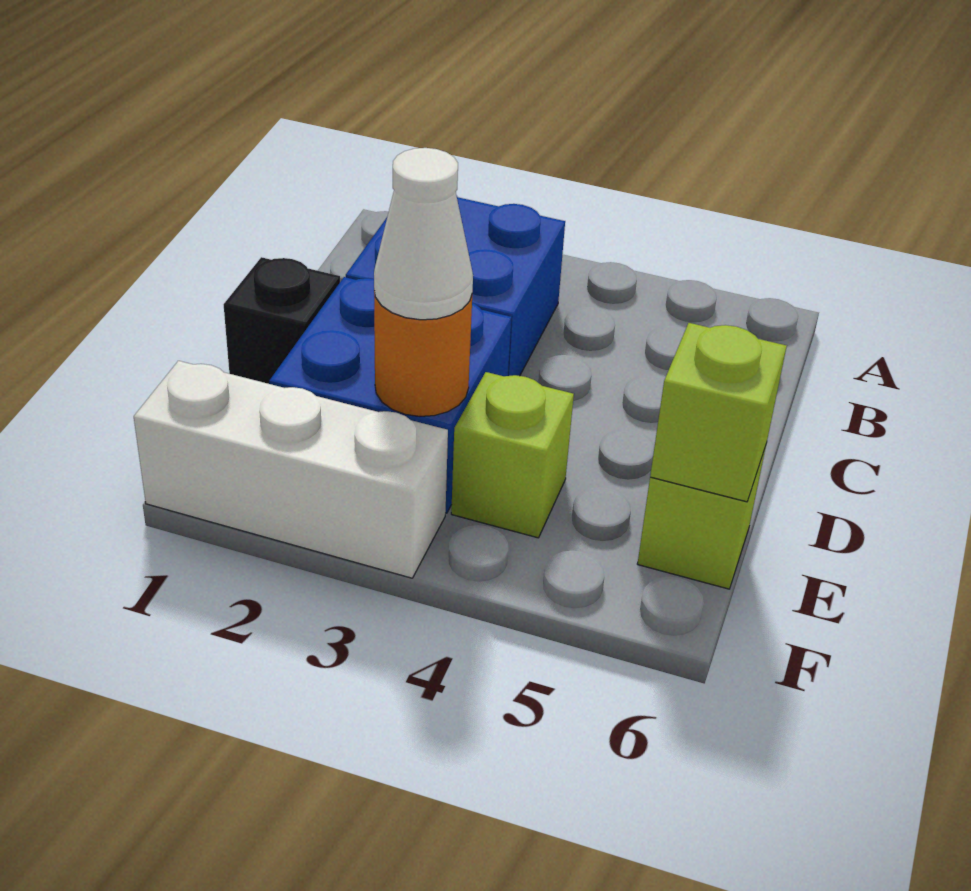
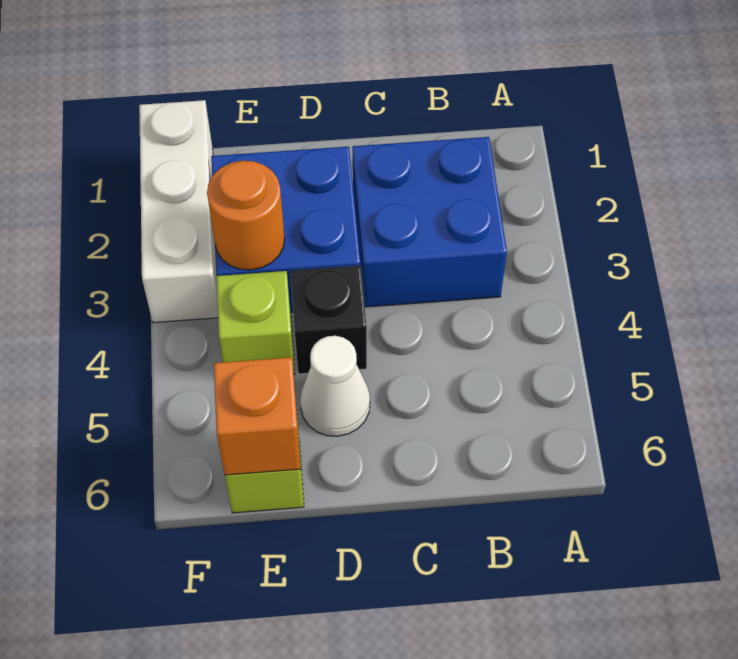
black brick D1 level 1 -> black brick D4 level 1
white cone E3 level 3 -> white cone D5 level 1
lime brick E6 level 2 -> orange brick E6 level 2

